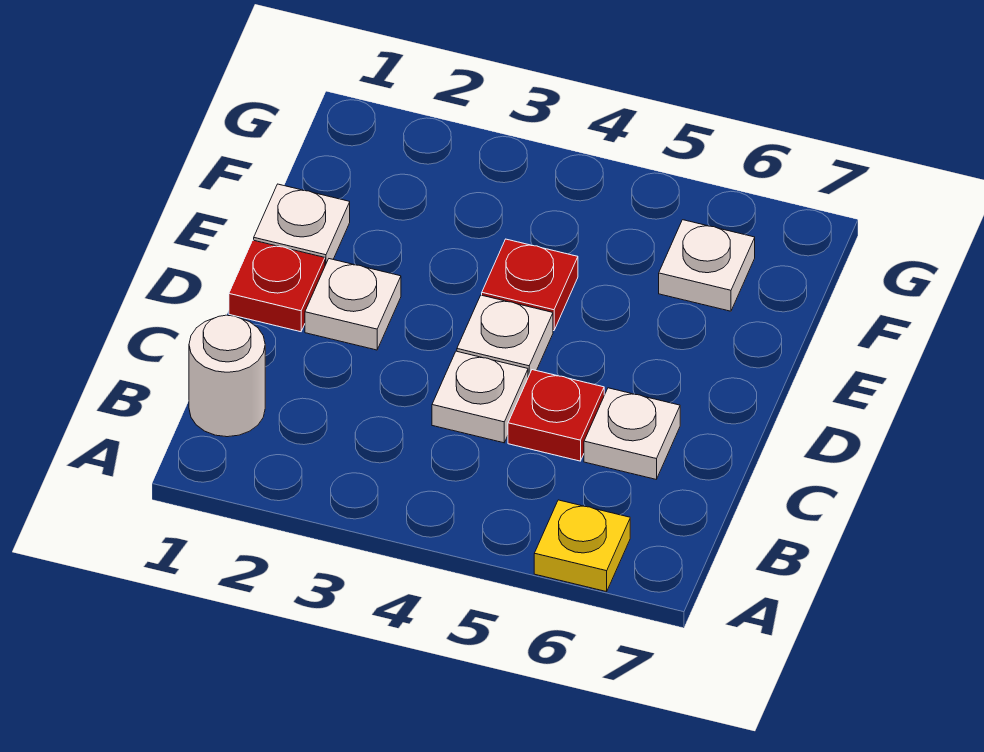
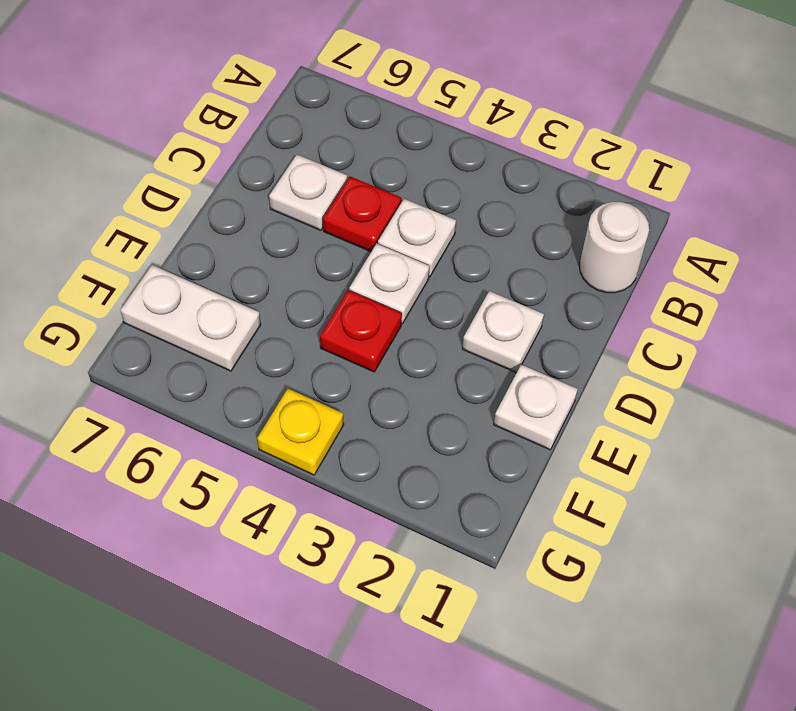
yellow plate A6 level 1 -> yellow plate G4 level 1
red plate D1 level 1 -> none
white plate F6 level 1 -> white plate F6:F7 level 1

